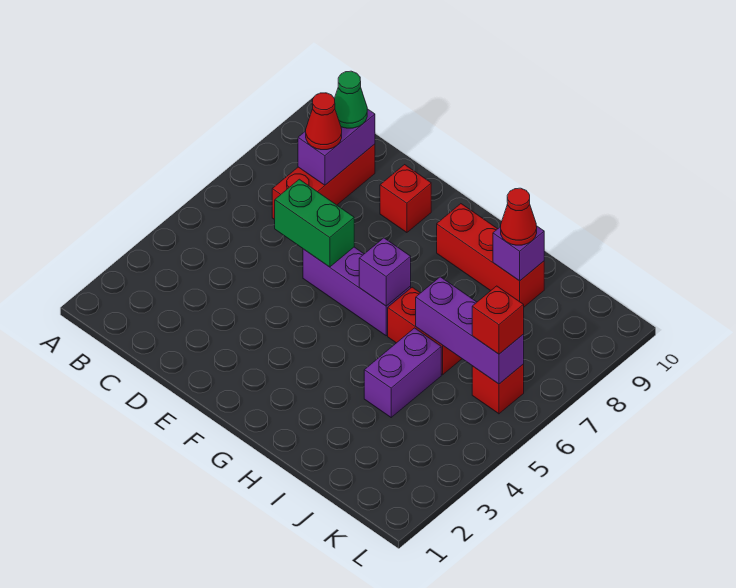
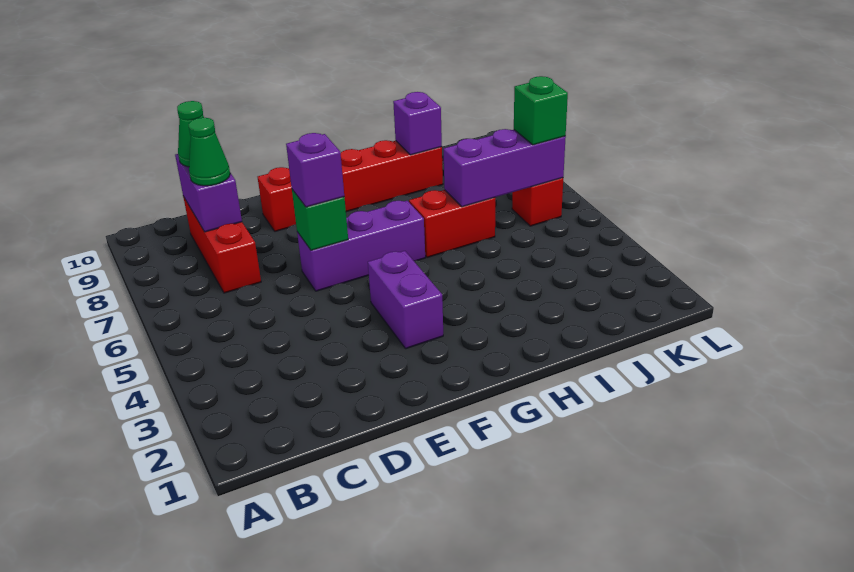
red cone C8 level 3 -> green cone C8 level 3
green brick D6:E6 level 2 -> green brick E6 level 2
purple brick G6 level 2 -> purple brick E6 level 3
purple brick I4:I5 level 1 -> purple brick F3:F4 level 1
red cone I9 level 3 -> none
red brick K6 level 3 -> green brick K6 level 3

